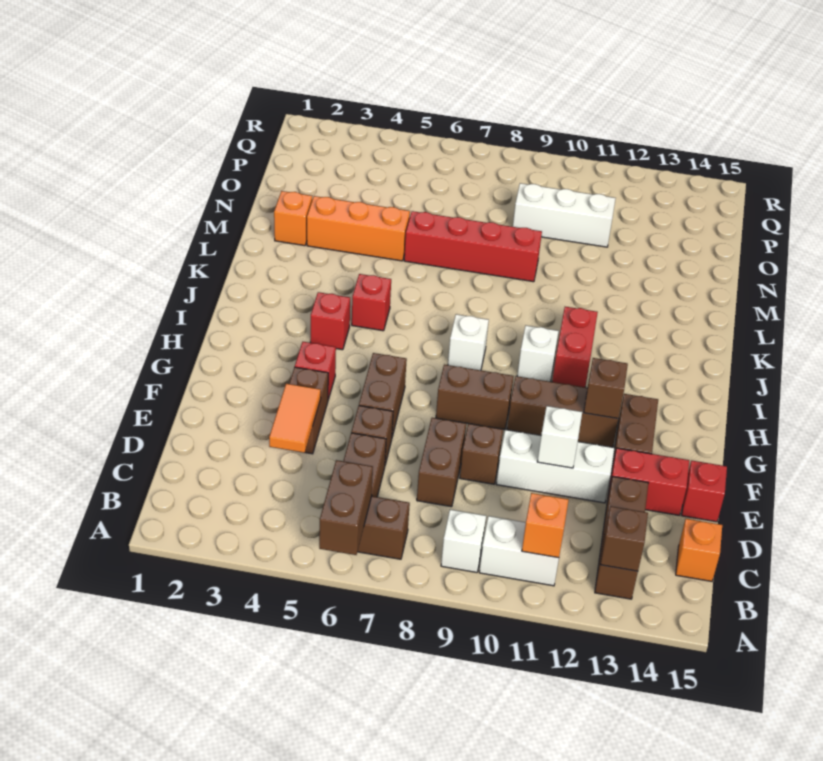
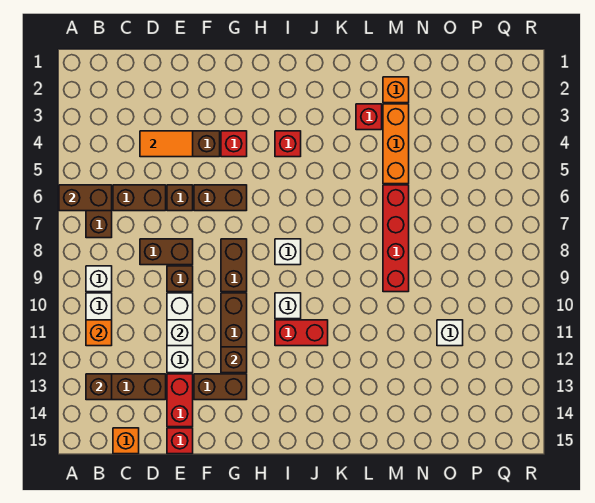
red brick J5 level 1 -> red brick L3 level 1
white brick O9:O11 level 1 -> white brick O11 level 1

